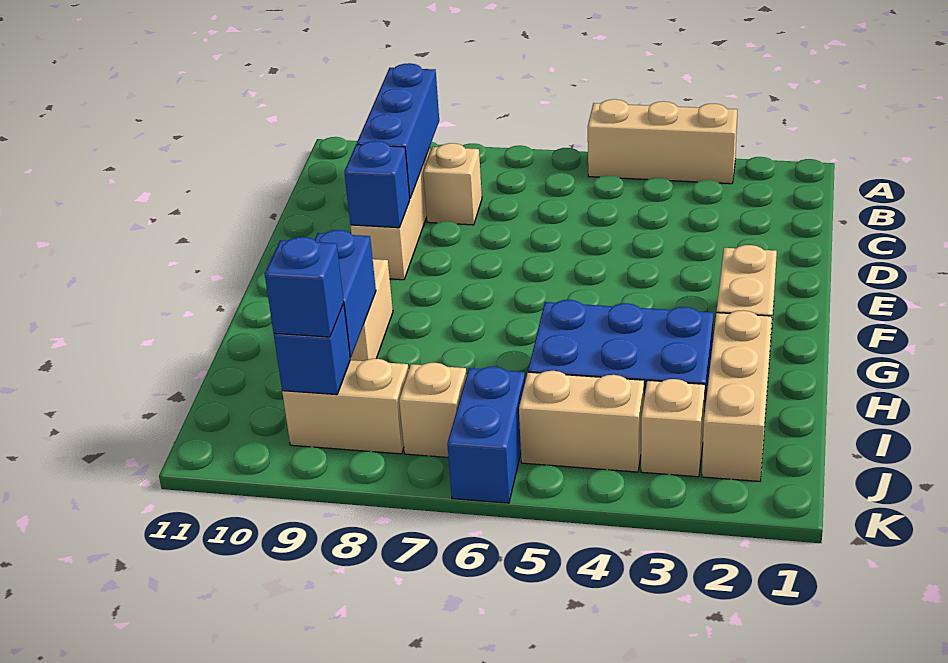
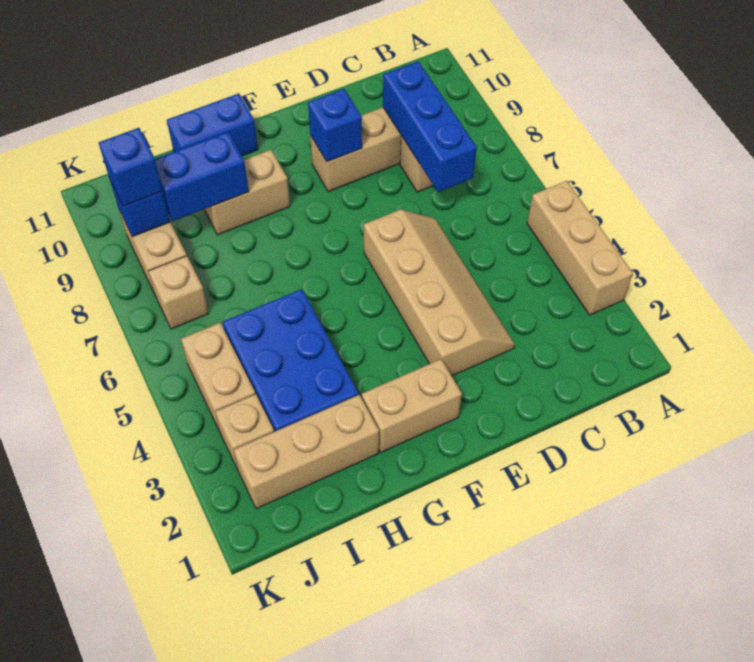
blue brick B9:D9 level 2 -> blue brick C7:C9 level 2
none -> tan slope D3:E6 level 1 top E
blue brick J6:K6 level 1 -> blue brick G11:H11 level 1

